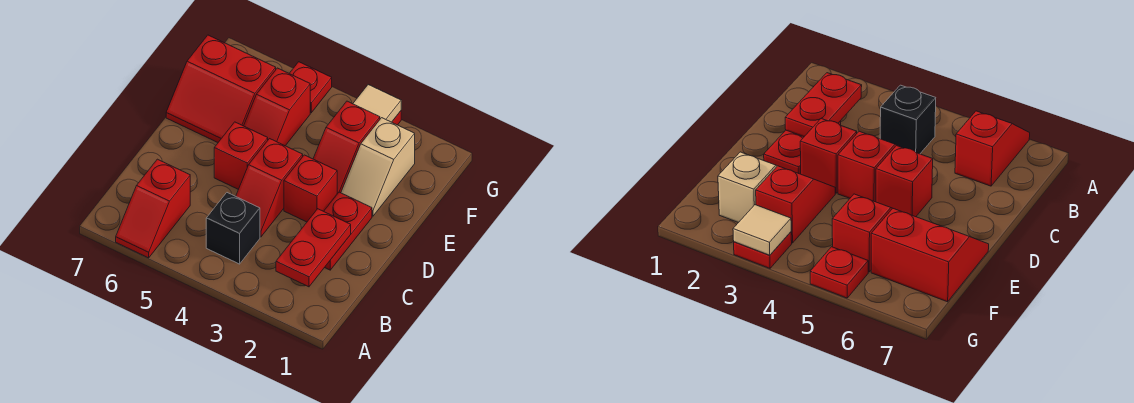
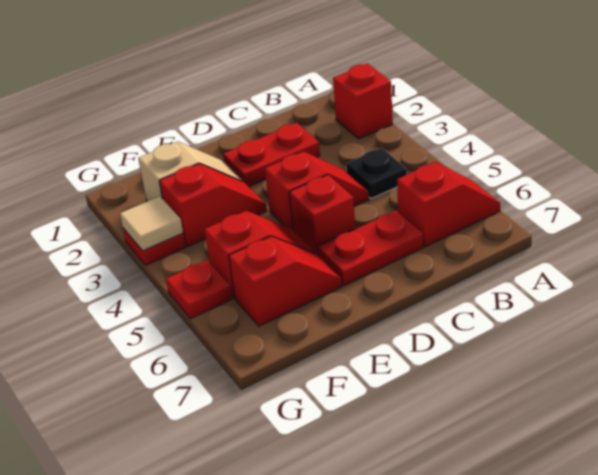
red plate B2:C2 level 2 -> red plate C6:D6 level 1
black brick B4 level 1 -> black plate B4 level 1
red brick D3 level 1 -> red brick A2 level 1
red slope E6:F7 level 1 top F -> red slope E6:F6 level 1 top F

